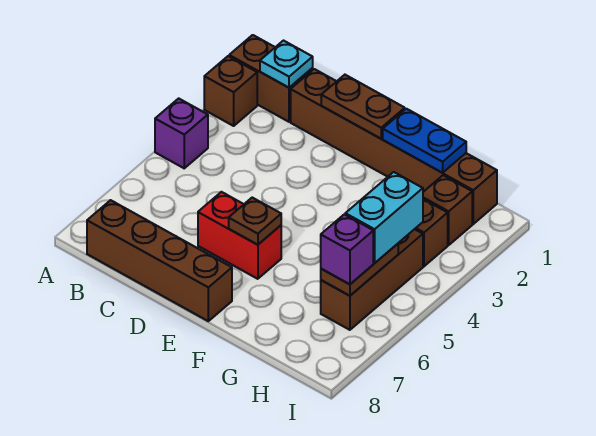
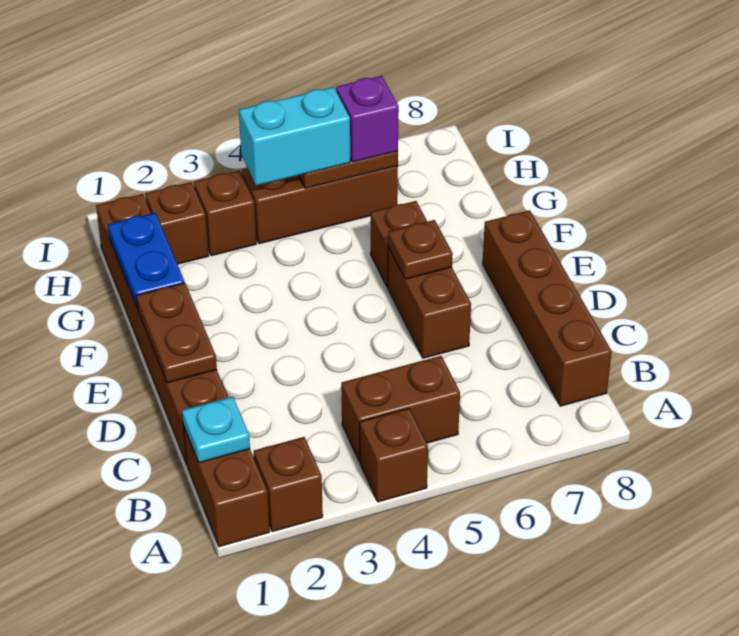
purple brick A4 level 1 -> brown brick A4 level 1
none -> brown brick B4:B5 level 1
red brick D6:E6 level 1 -> brown brick D6:E6 level 1
none -> brown brick F6 level 1

